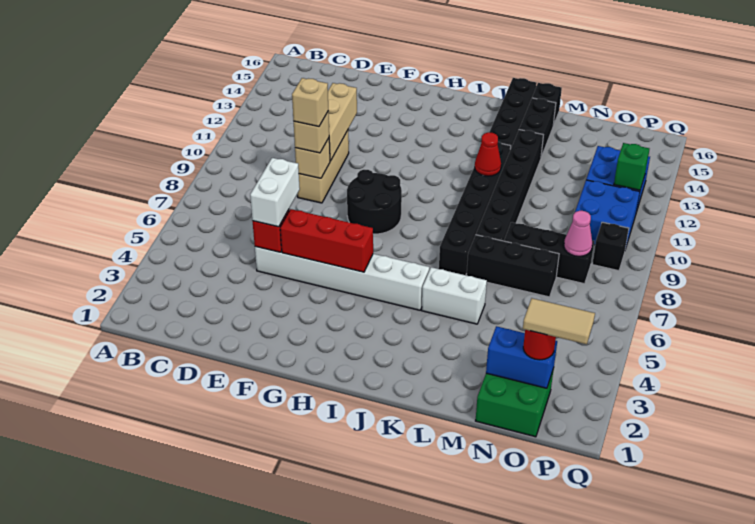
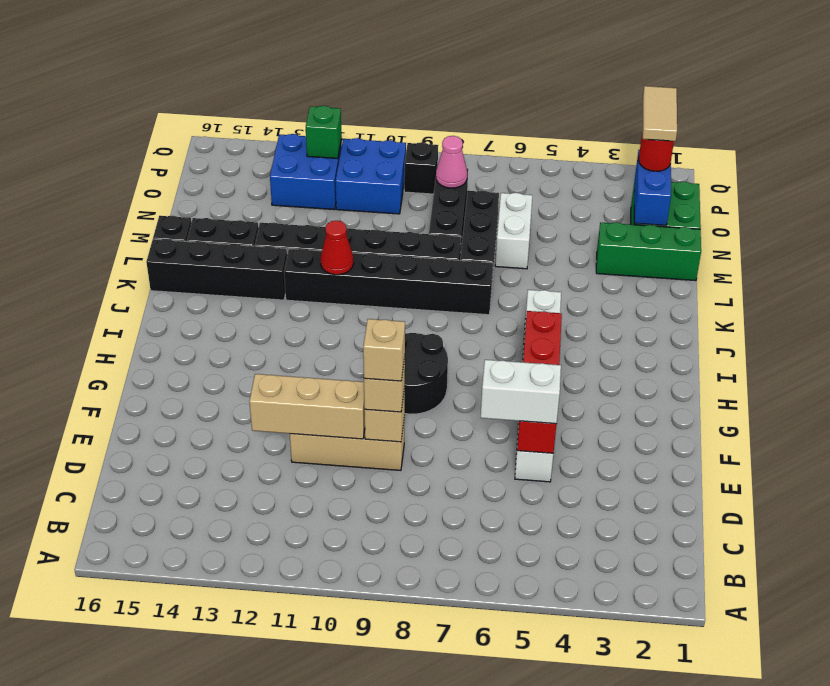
white brick K5:L5 level 1 -> white brick M6:N6 level 1
none -> green brick M1:M3 level 1

